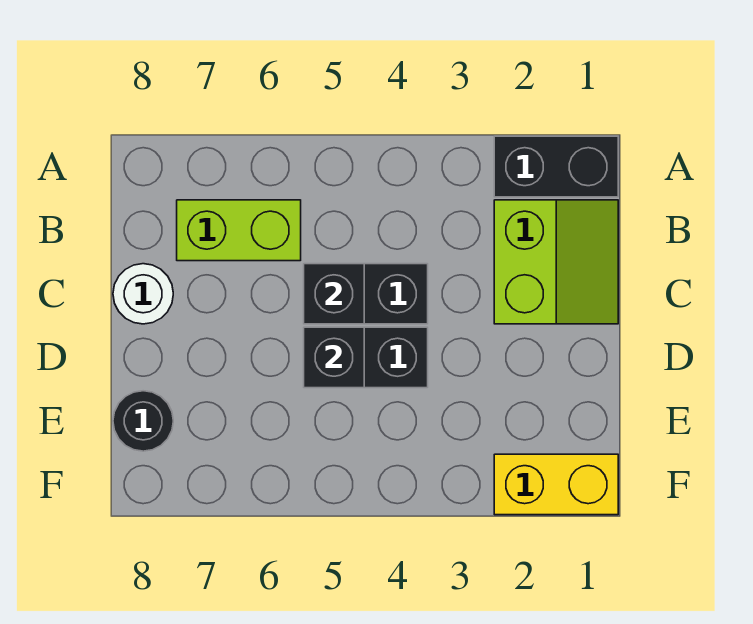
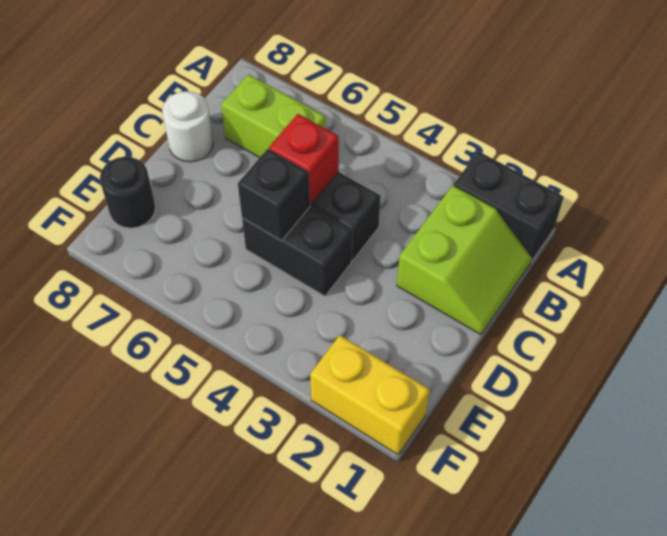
black brick C5 level 2 -> red brick C5 level 2

